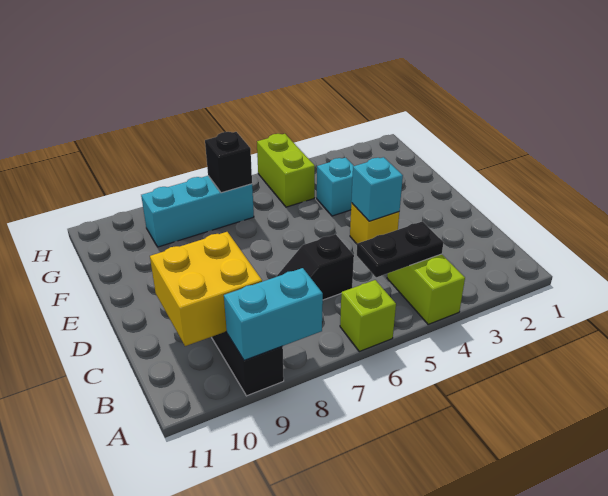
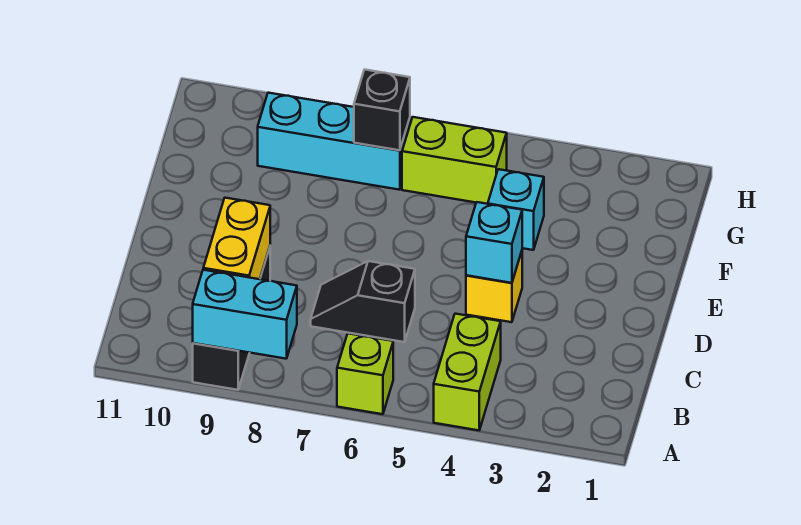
black plate B4:B5 level 2 -> none
yellow brick B9:C10 level 2 -> yellow brick B9:C9 level 2
lime brick G5:H5 level 1 -> lime brick G5:G6 level 1

